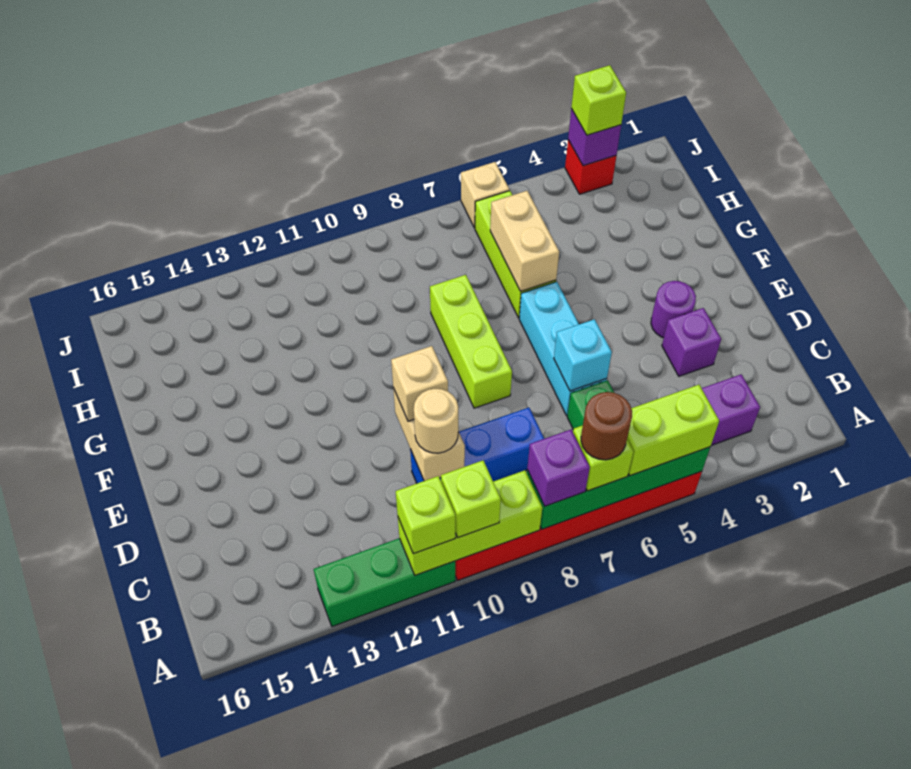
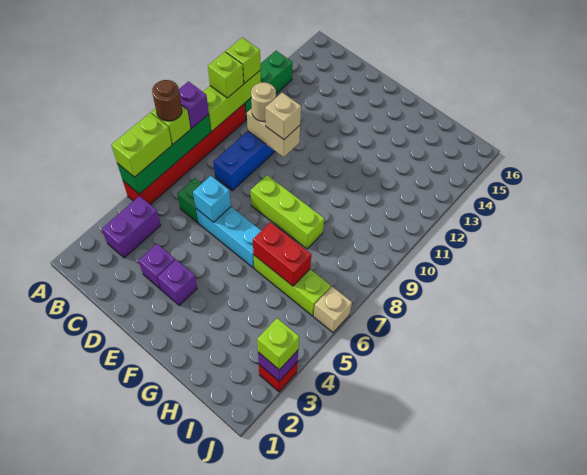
purple round brick E3 level 1 -> purple brick E3 level 1
tan brick G6:H6 level 2 -> red brick G6:H6 level 2

